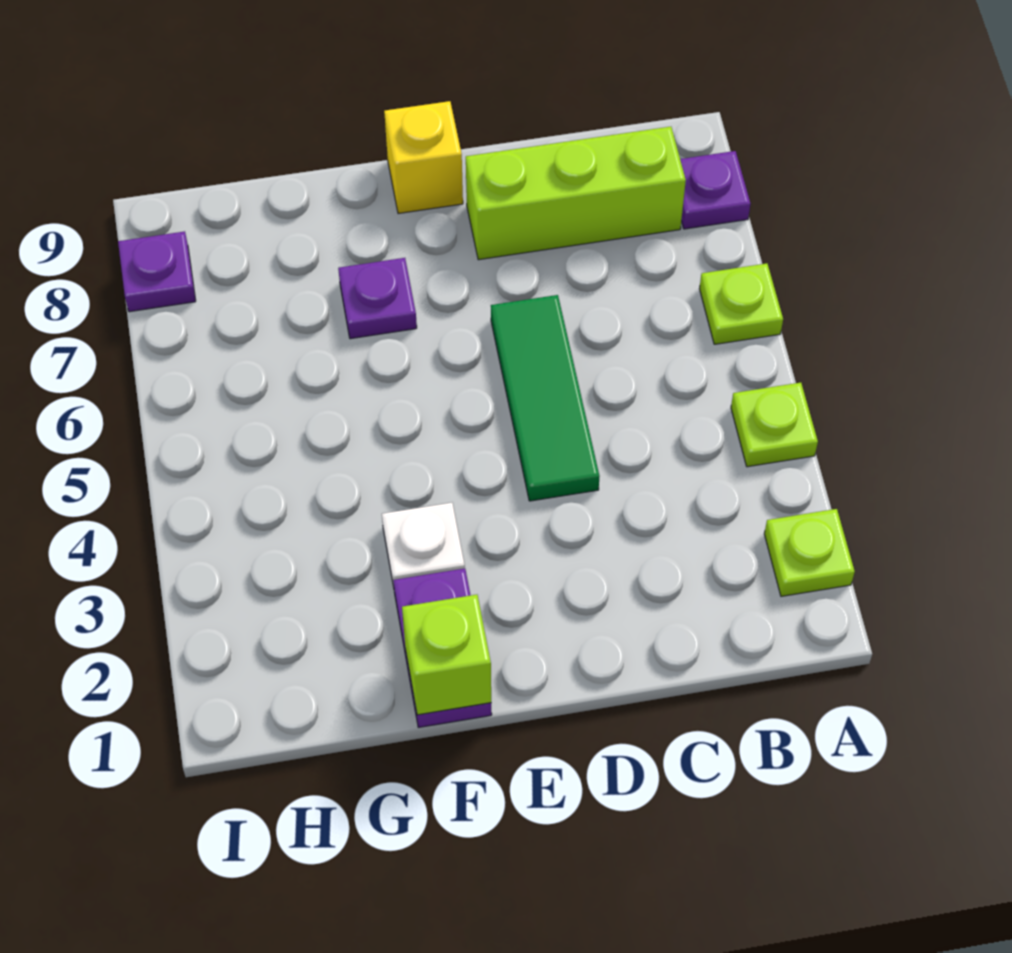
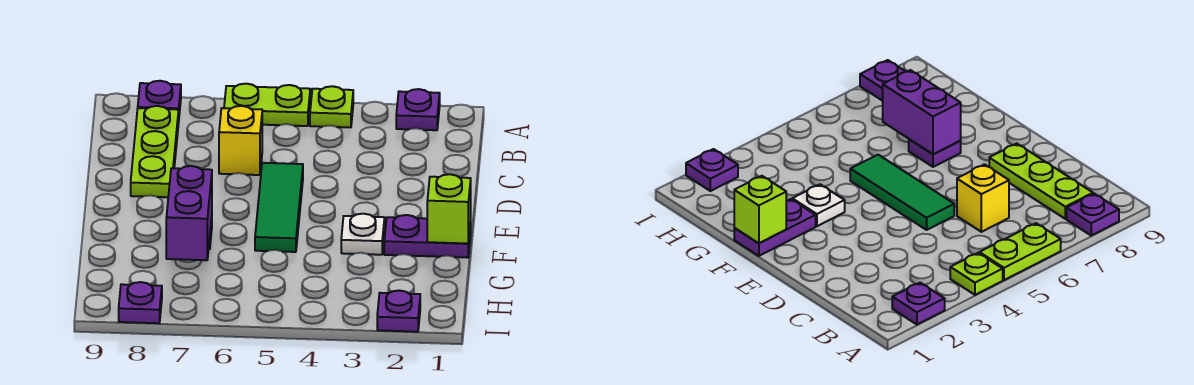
lime plate A2 level 1 -> purple plate A2 level 1
lime plate A6 level 1 -> lime plate A5:A6 level 1
lime brick B8:D8 level 1 -> lime plate B8:D8 level 1
green tile D4:D6 level 1 -> green tile D5:F5 level 1
yellow brick E9 level 1 -> yellow brick C6 level 1
none -> purple brick F7:G7 level 2
none -> purple plate I2 level 1

